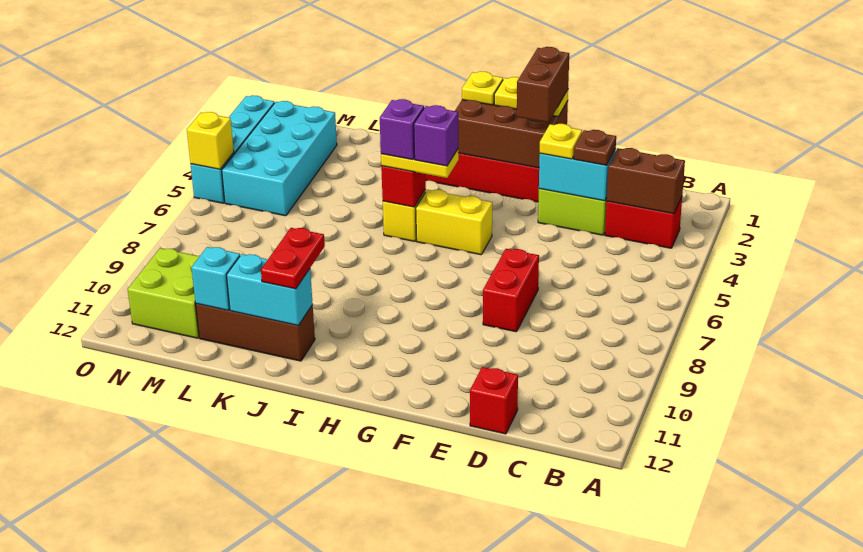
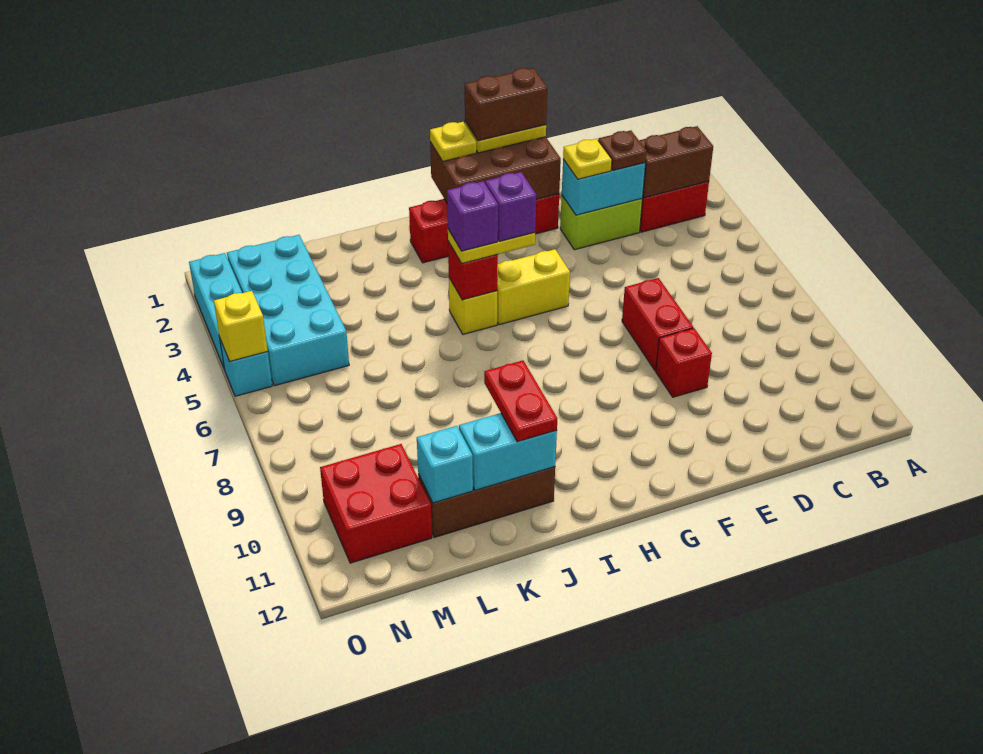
red brick D12 level 1 -> red brick E9 level 1
brown brick F1:F2 level 4 -> brown brick F1:G1 level 4
lime brick M10:N11 level 1 -> red brick M10:N11 level 1

